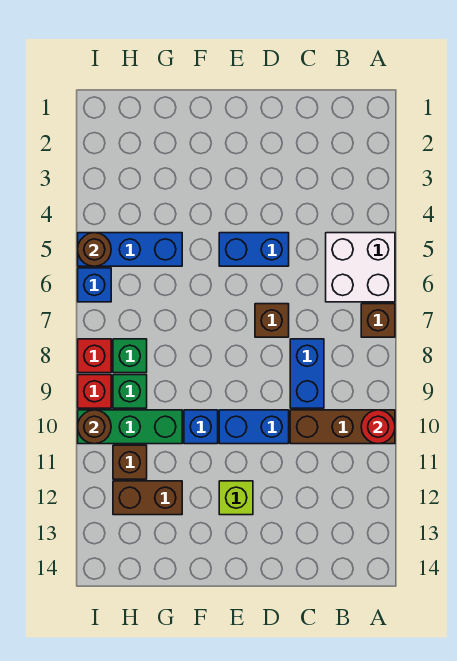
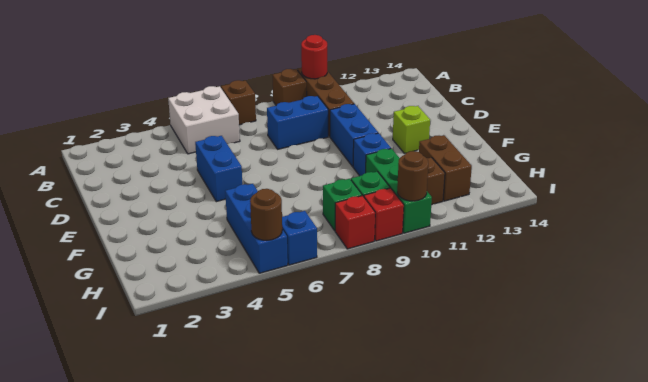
brown brick D7 level 1 -> brown brick A9 level 1

